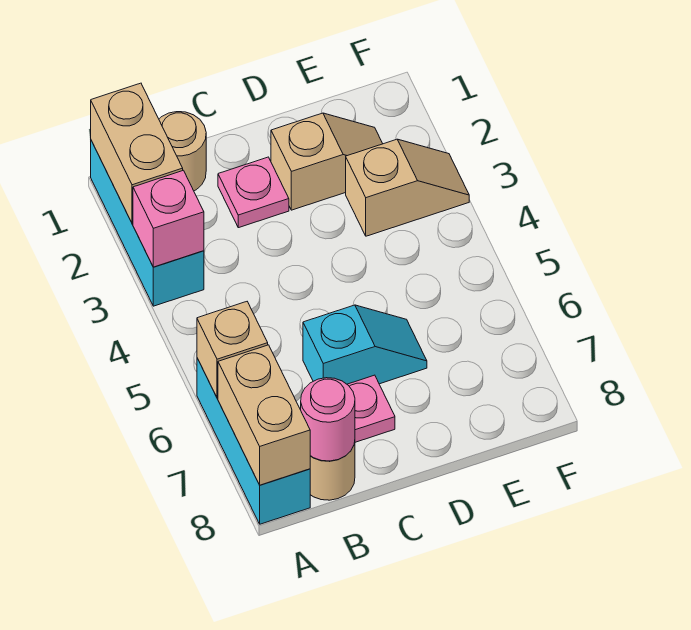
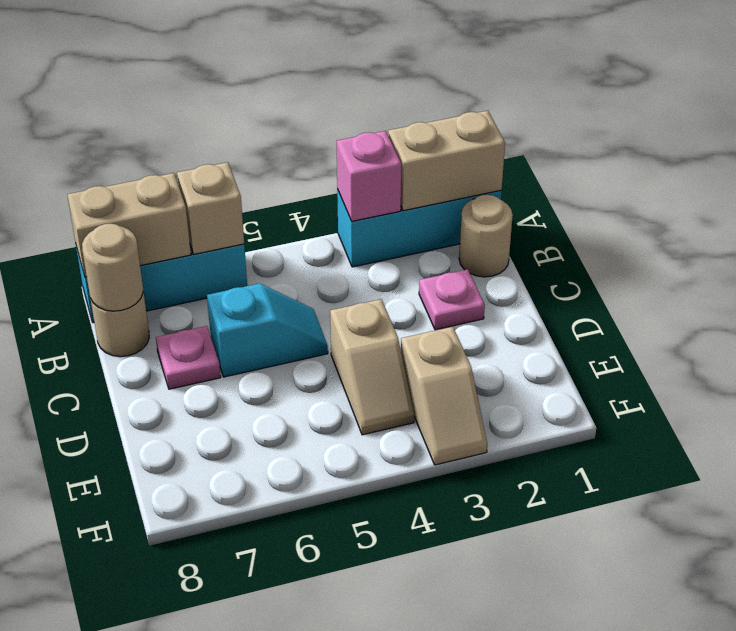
pink round brick B8 level 2 -> tan round brick B8 level 2
cyan slope C6:D6 level 1 top C -> cyan slope C5:C6 level 1 top 6
tan slope D2:E2 level 1 top D -> tan slope D4:E4 level 1 top D

